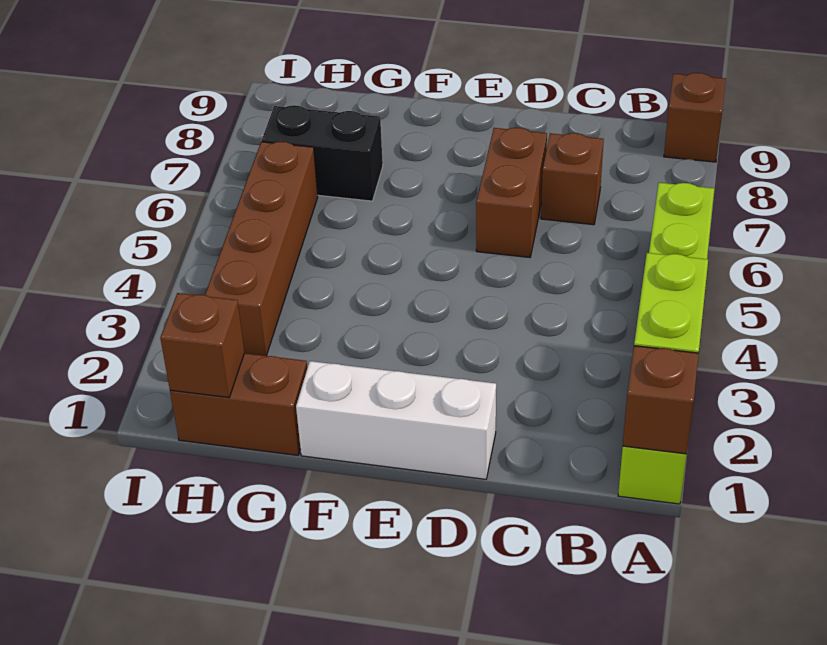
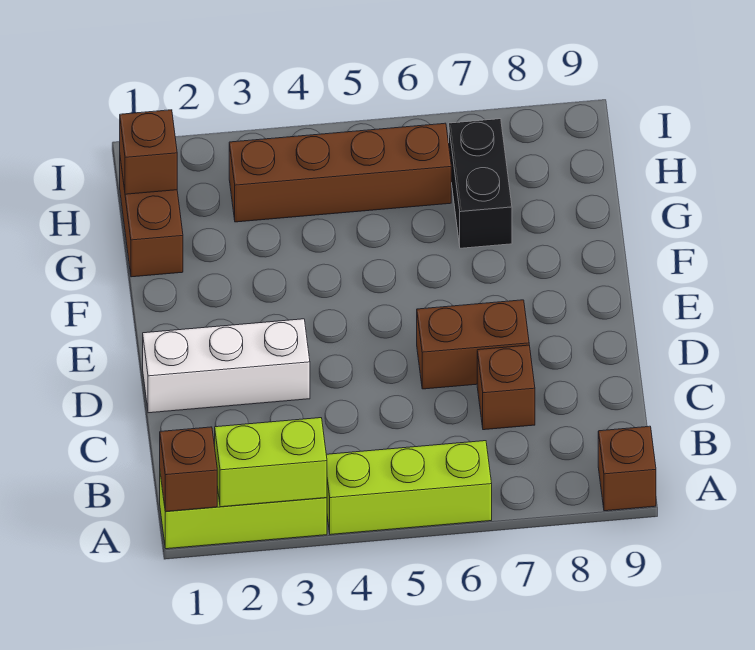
white brick D1:F1 level 1 -> white brick D1:D3 level 1

